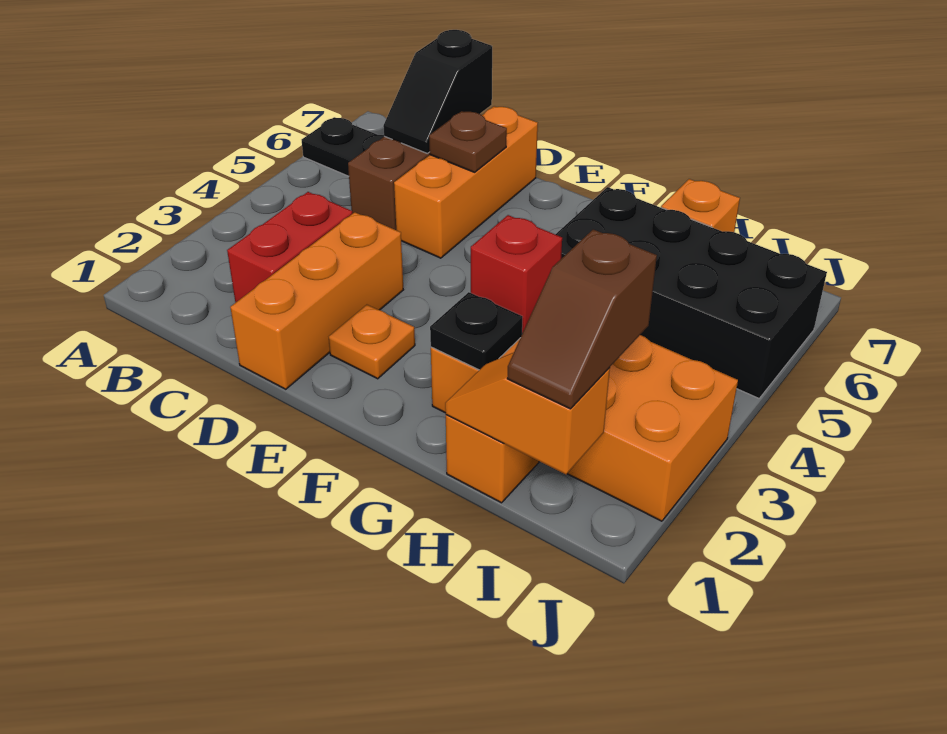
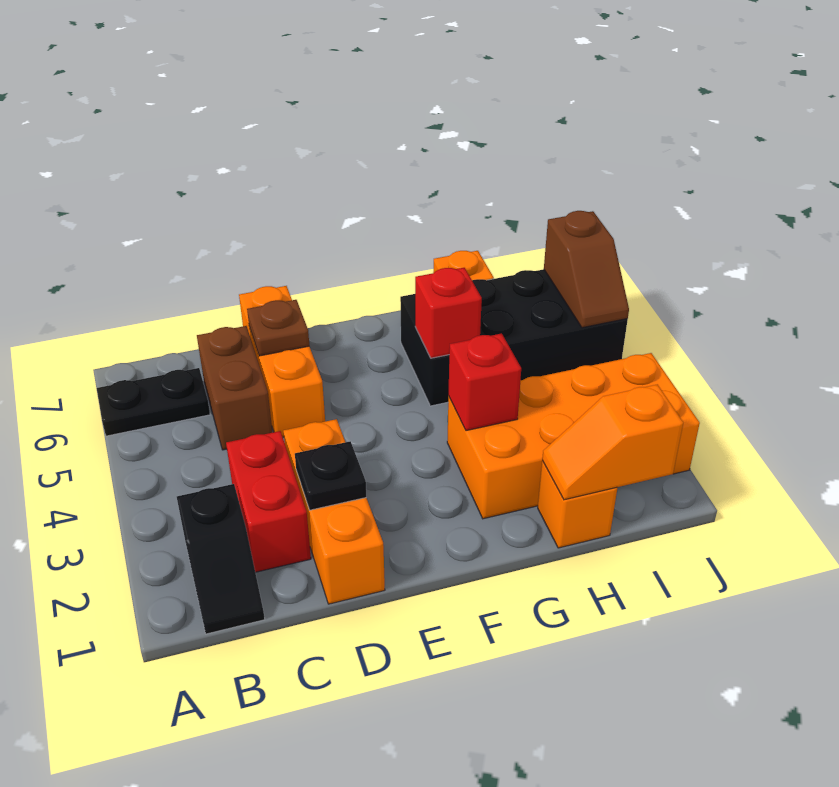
black slope C6:C7 level 2 top 7 -> black slope B1:B2 level 1 top 2
orange plate E2 level 1 -> none
black plate G2 level 2 -> black plate D2 level 2
none -> red brick G5 level 2
brown slope I1:I2 level 3 top 2 -> brown slope J5:J6 level 2 top 6

